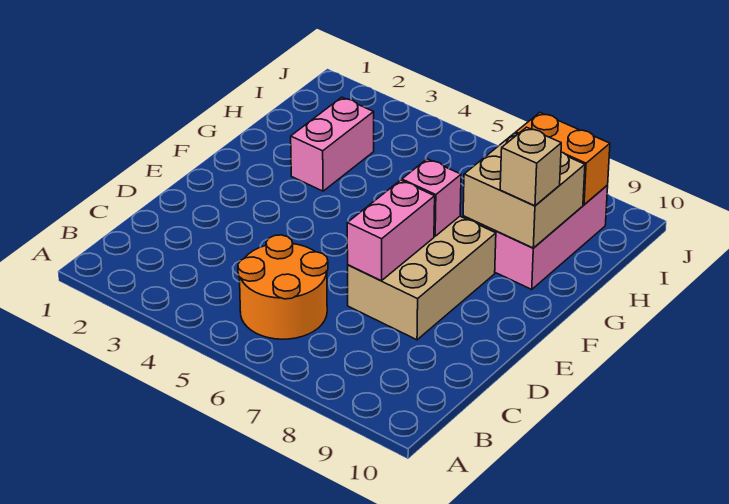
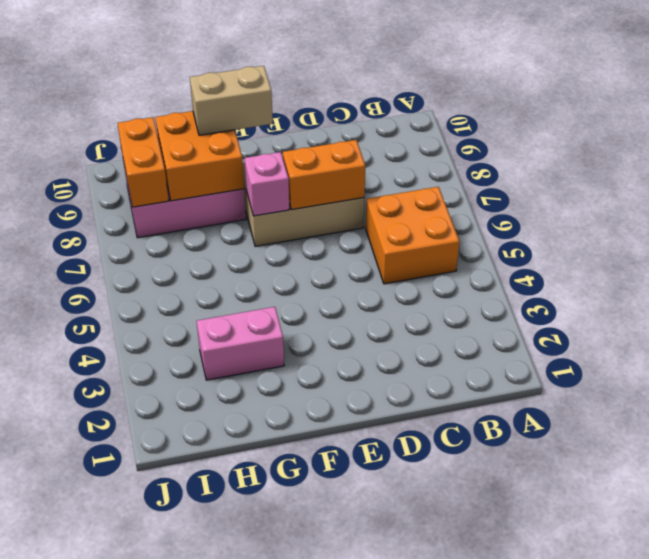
orange round brick B5:C6 level 1 -> orange brick B5:C6 level 1
pink brick D7:E7 level 2 -> orange brick D7:E7 level 2
tan brick G8:H9 level 2 -> orange brick G8:H9 level 2
tan brick G9 level 3 -> tan brick F9:G9 level 3

